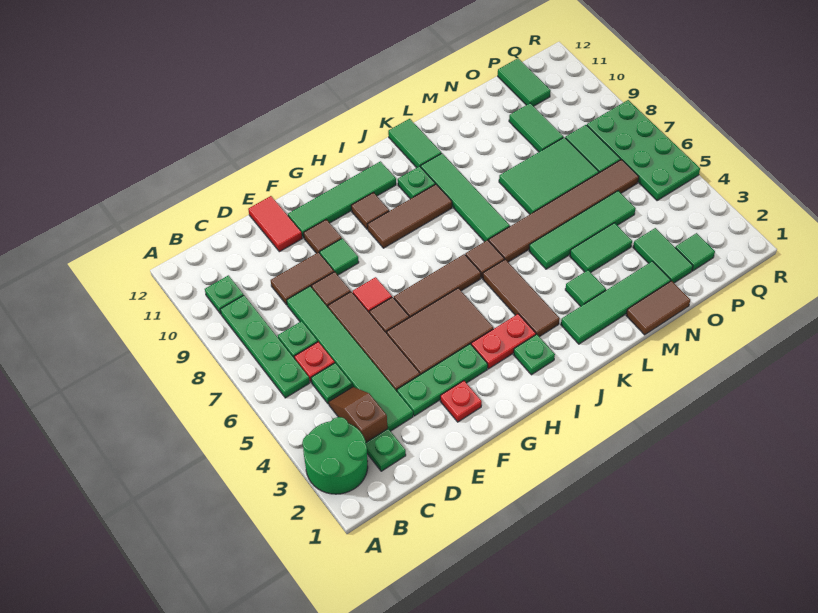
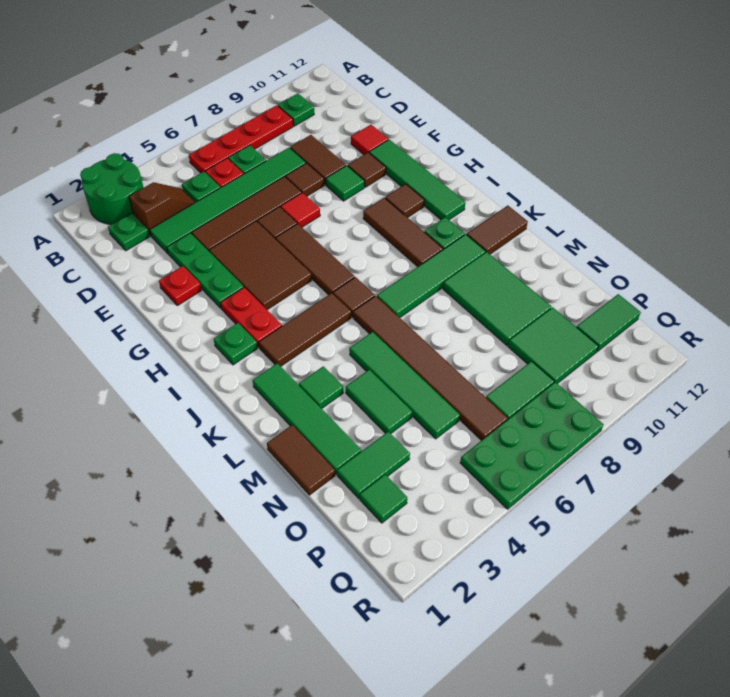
green plate B6:B9 level 1 -> red plate B6:B9 level 1
red tile E11:E12 level 1 -> red tile E11 level 1
green tile K11:K12 level 1 -> brown tile K11:K12 level 1
green tile M7:O8 level 1 -> green tile L9:N10 level 1
green tile O9:O10 level 1 -> green tile O9:P10 level 1

